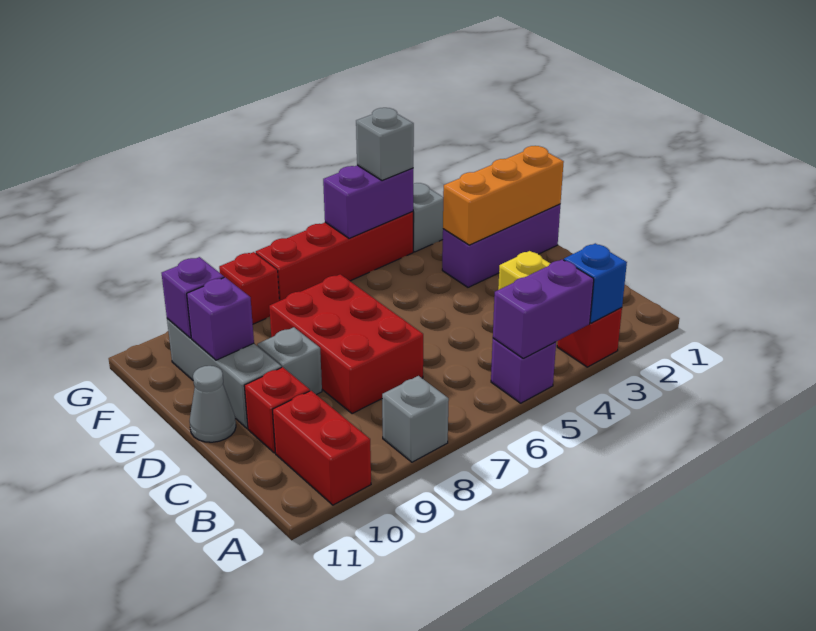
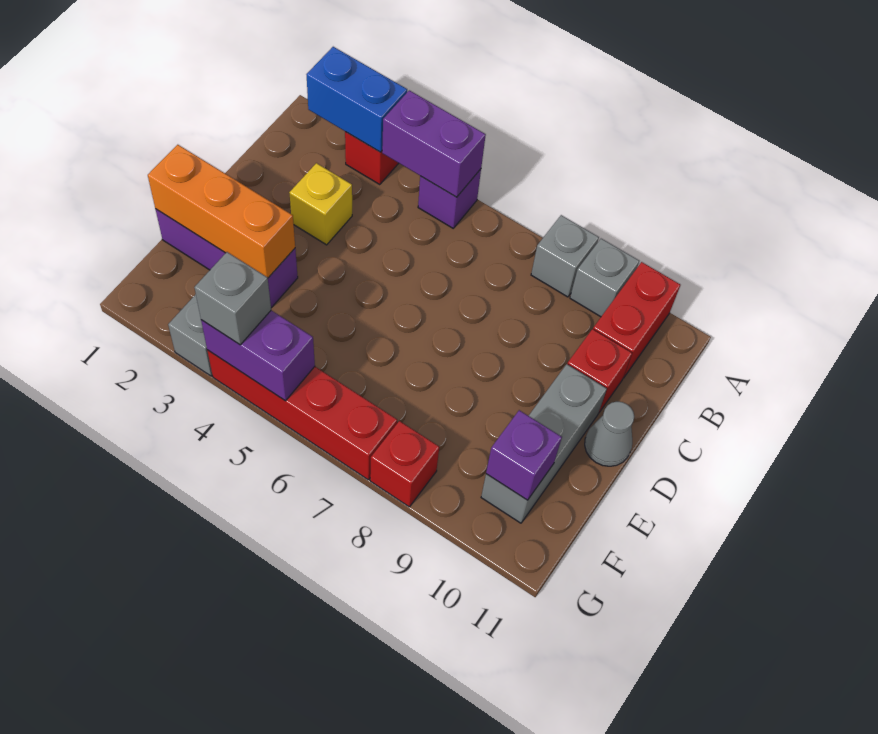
blue brick A3 level 2 -> blue brick A2:A3 level 2
red brick C7:E8 level 1 -> none
grey brick D9 level 1 -> grey brick A9 level 1
purple brick E10 level 2 -> none

